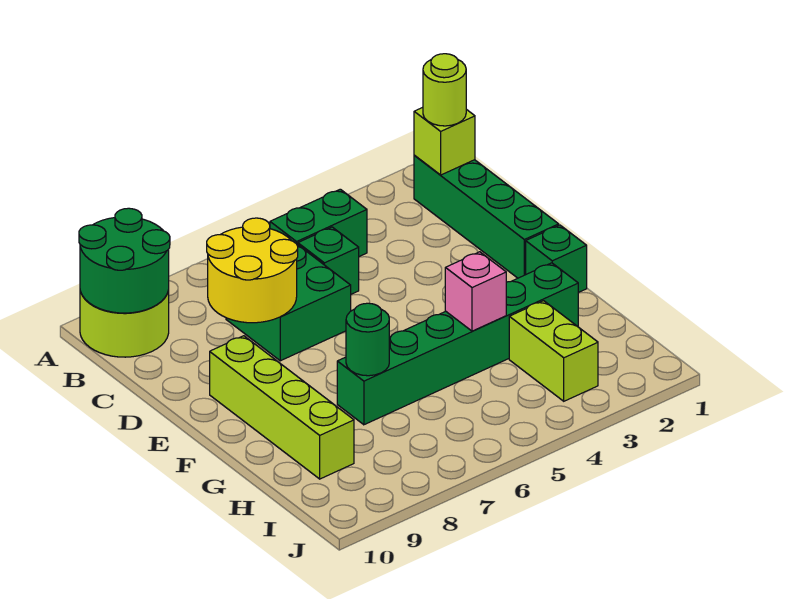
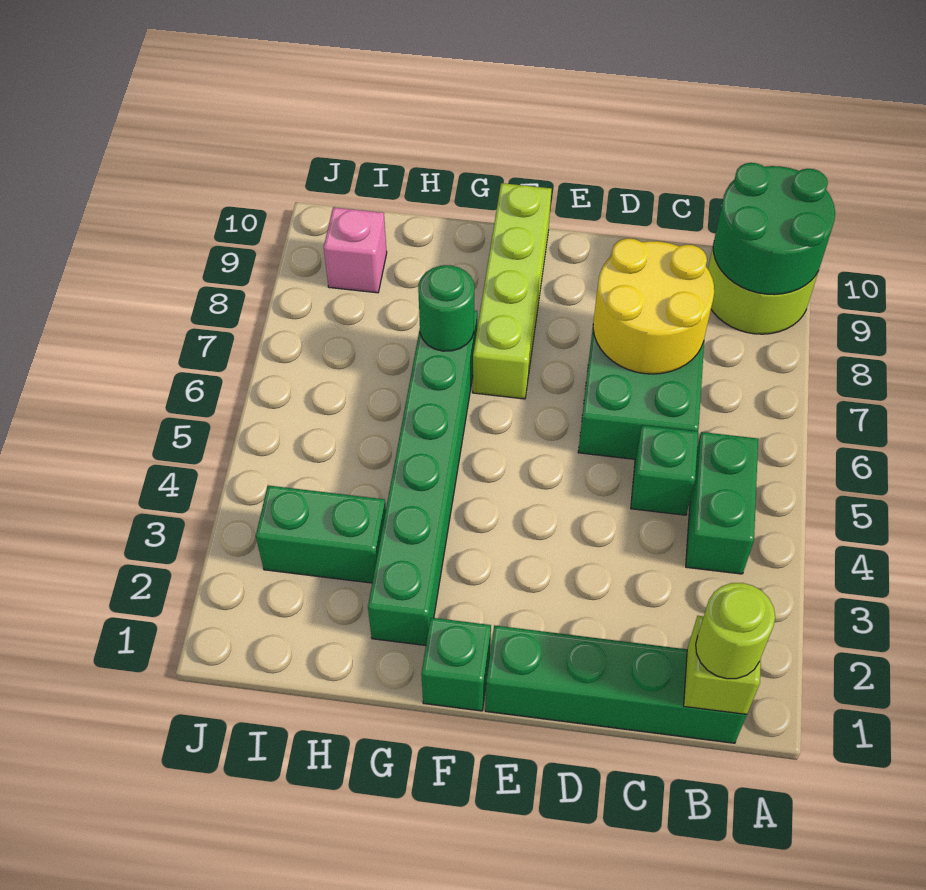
lime brick E9:H9 level 1 -> lime brick F7:F10 level 1
pink brick G4 level 2 -> pink brick I9 level 1
lime brick H3:I3 level 1 -> green brick H3:I3 level 1

